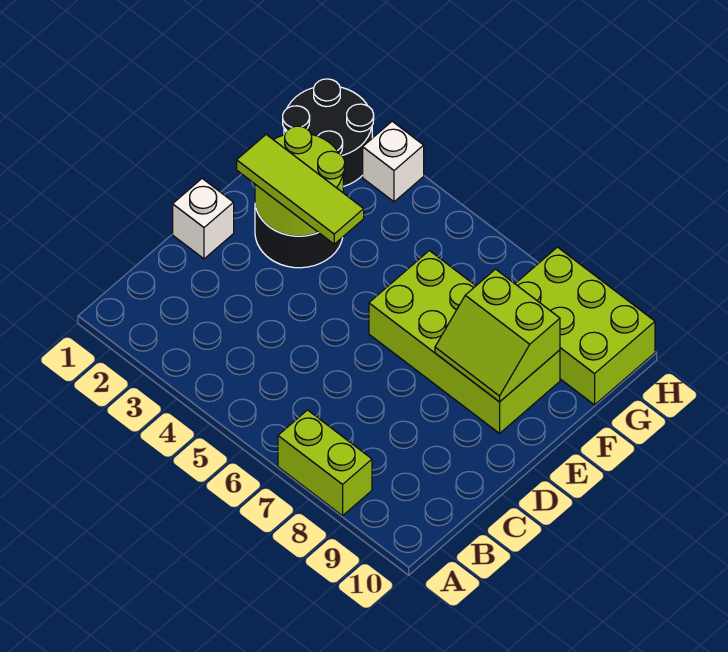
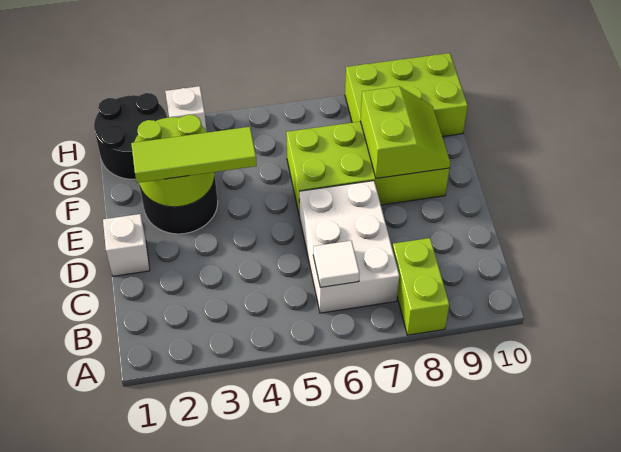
lime brick A7:A8 level 1 -> lime brick A8:B8 level 1
none -> white brick B6:D7 level 1
none -> white tile B6 level 2
lime slope E8:F9 level 2 top F -> lime slope E8:F9 level 2 top 8

